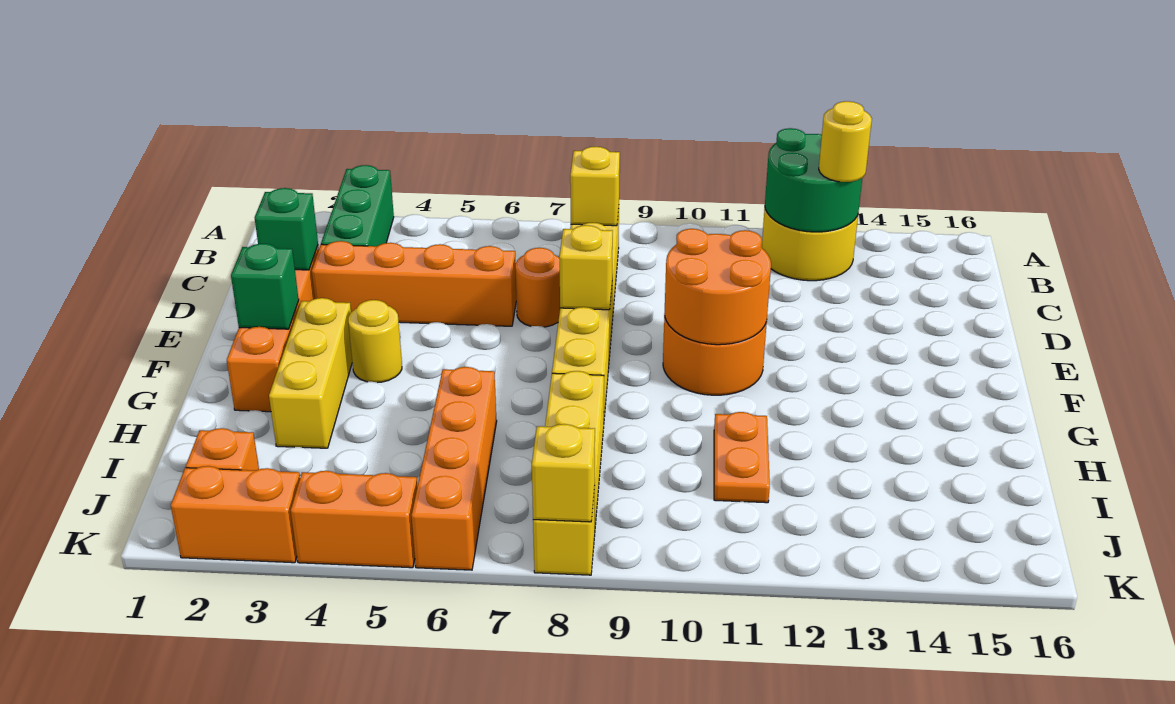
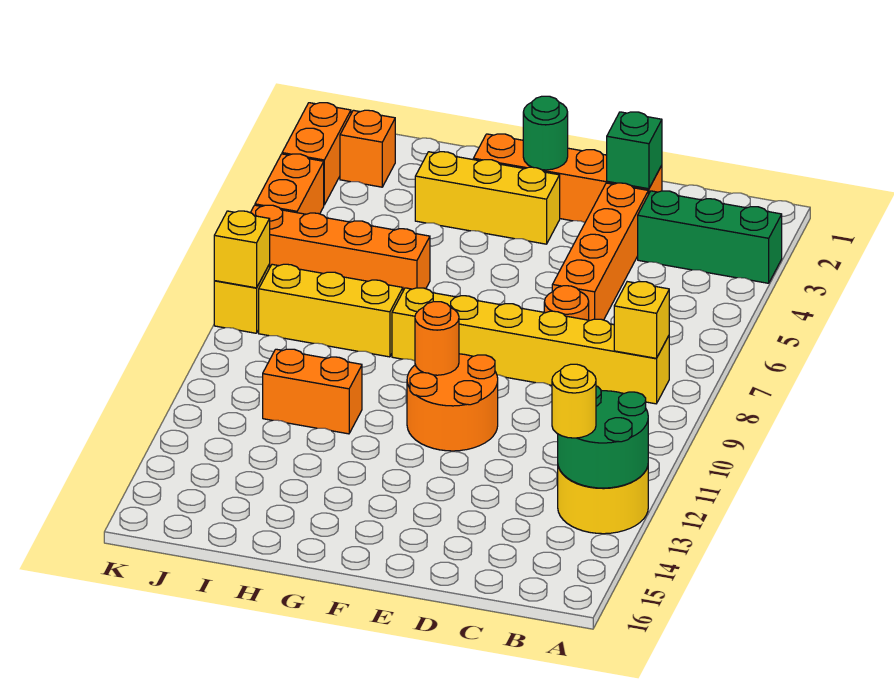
yellow brick E8 level 2 -> none
orange round brick E10:F11 level 2 -> orange round brick F10 level 2
green brick F2 level 2 -> green round brick F2 level 2
yellow round brick F4 level 1 -> none
orange plate H11:I11 level 1 -> orange brick H11:I11 level 1

